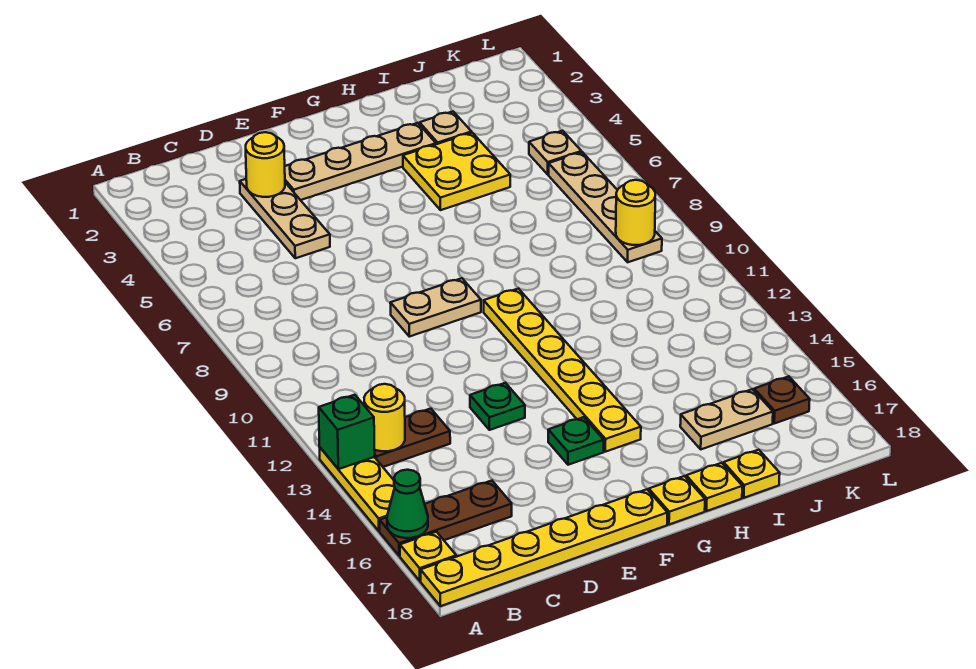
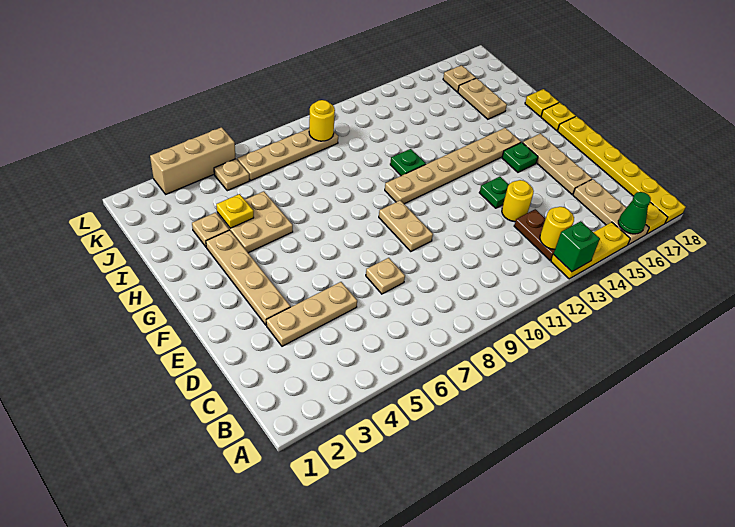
brown plate A16:C16 level 1 -> tan plate A16:C16 level 1
yellow round brick D3 level 2 -> yellow round brick D13 level 1
none -> tan plate D7 level 1
none -> tan plate D16:F16 level 1
yellow plate G10:G15 level 1 -> tan plate G10:G15 level 1
yellow plate H4:I5 level 1 -> tan plate H4:I5 level 1
none -> green plate H11 level 1
yellow plate I18 level 1 -> yellow plate I4 level 2
brown plate K16 level 1 -> tan plate K16 level 1
none -> tan brick L3:L5 level 1

